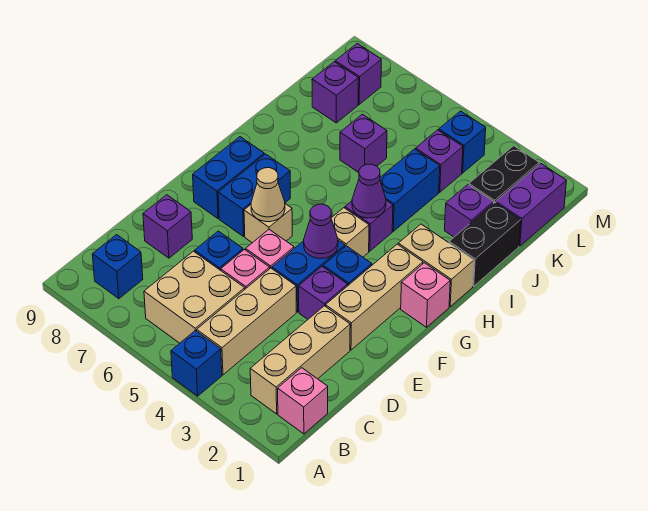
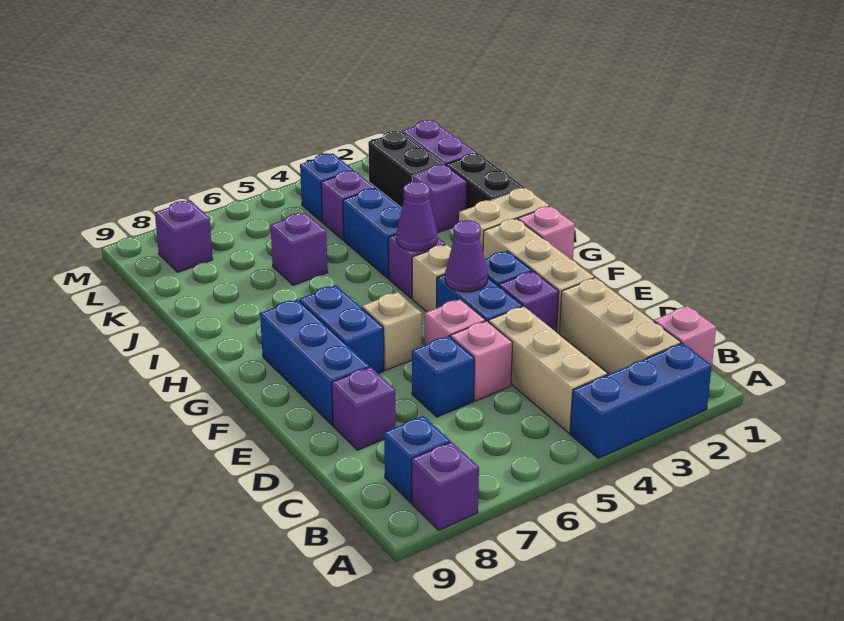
blue brick A4 level 1 -> blue brick A2:A4 level 1
tan brick B5:C6 level 1 -> none
tan cone F6 level 2 -> none
blue brick F8:G8 level 1 -> blue brick E8:G8 level 1
purple brick K8 level 1 -> purple brick A8 level 1

